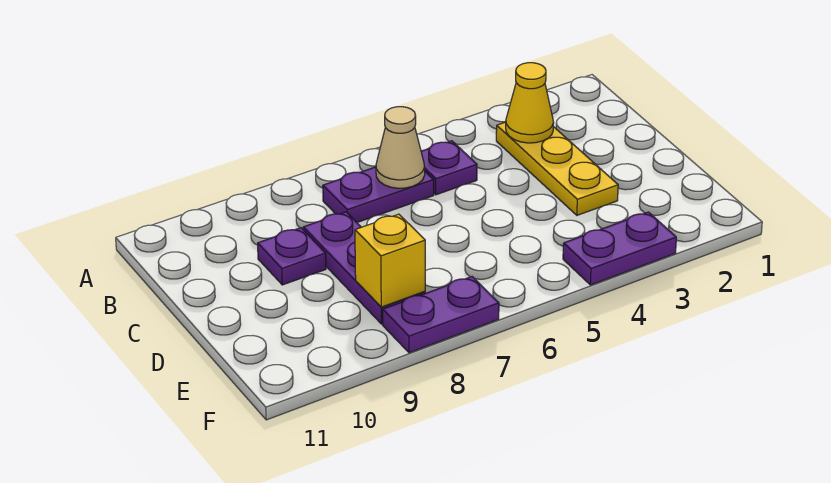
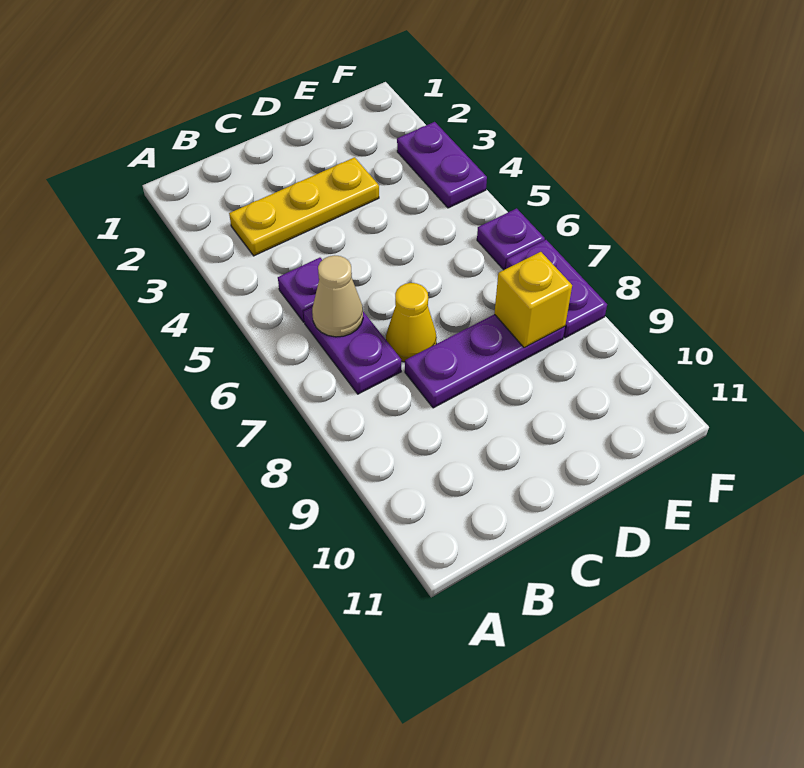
yellow cone B3 level 2 -> yellow cone C7 level 1
purple plate C9 level 1 -> purple plate F6 level 1

